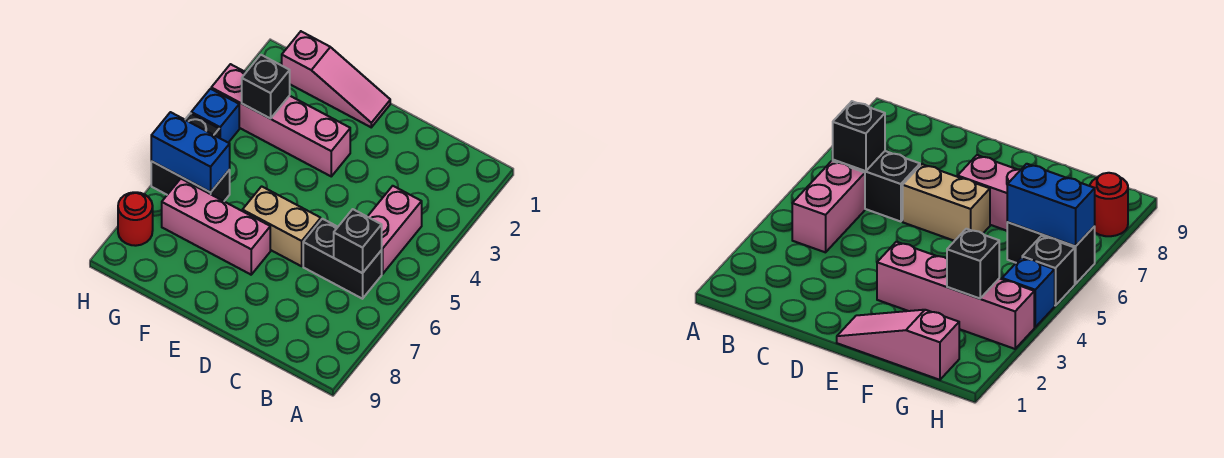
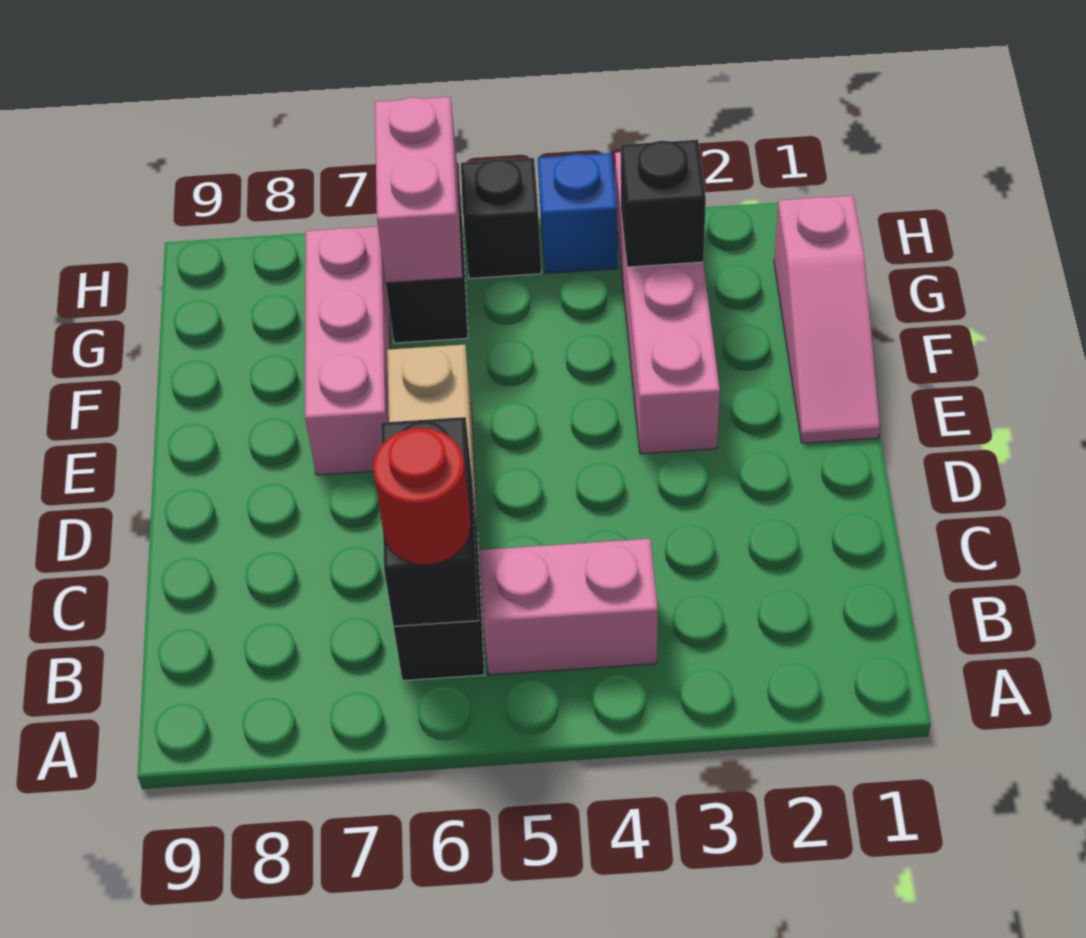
black brick B6 level 2 -> black brick B6:C6 level 2
blue brick G6:H6 level 2 -> pink brick G6:H6 level 2
red round brick H8 level 1 -> red round brick B6 level 3

